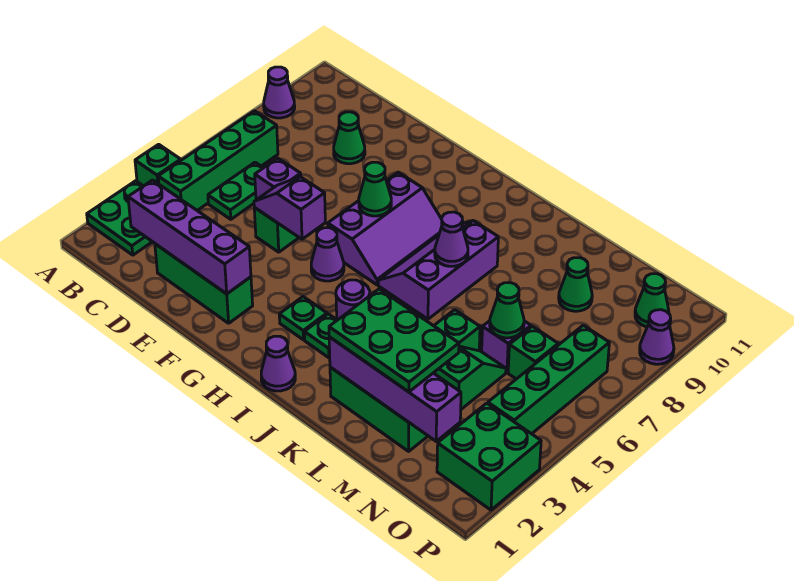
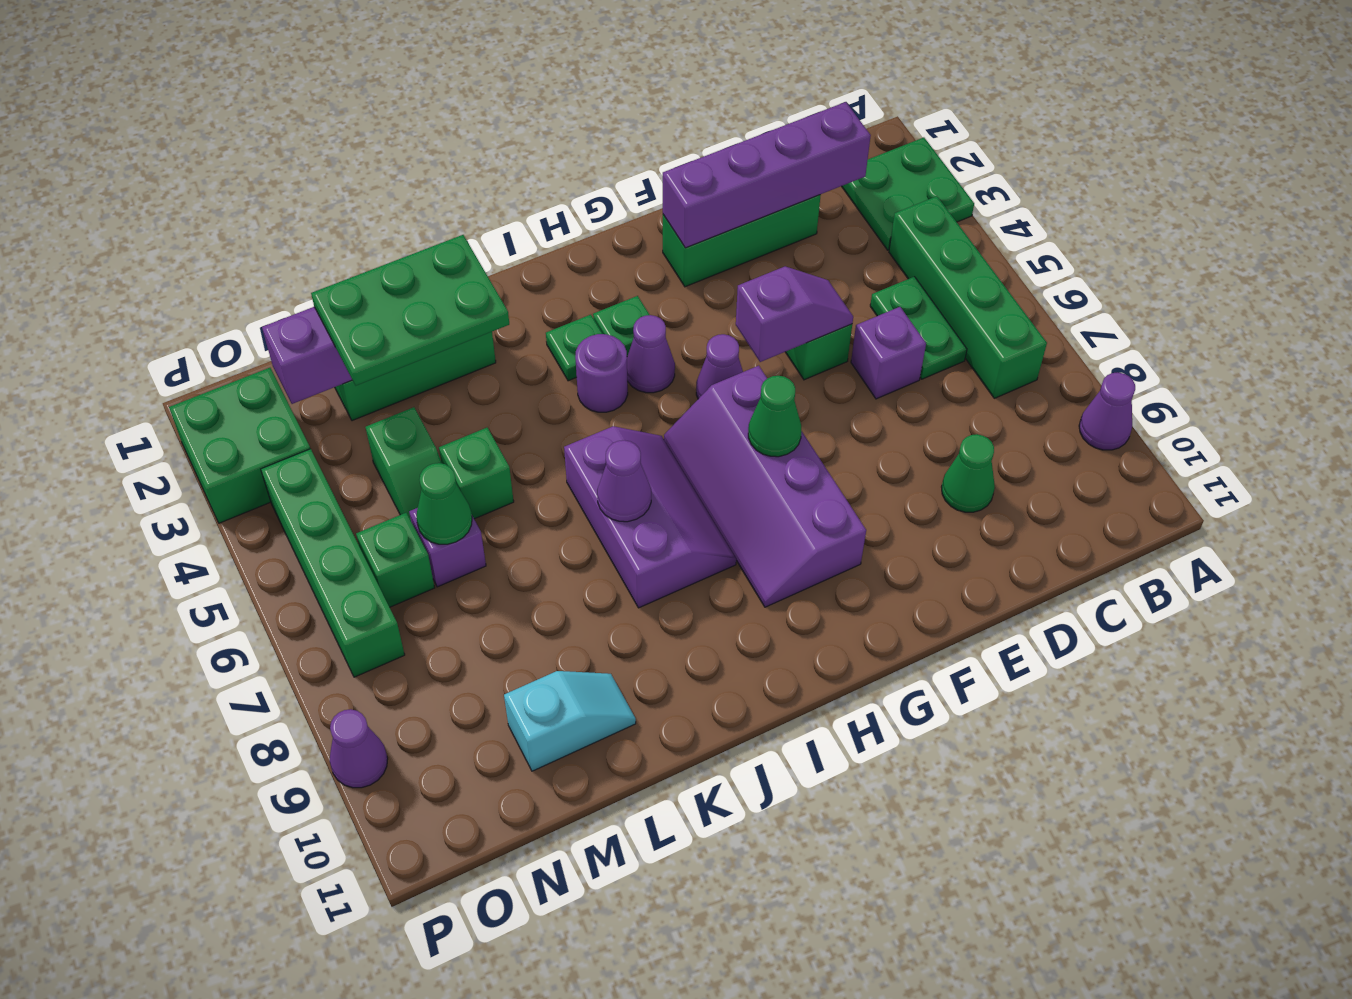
green brick A4 level 1 -> none
purple slope G6:H8 level 1 top G -> purple slope G6:H9 level 1 top G
purple cone I1 level 1 -> purple cone H4 level 1
none -> cyan slope L10:M10 level 1 top M
green cone M9 level 1 -> none
green cone O10 level 1 -> none

